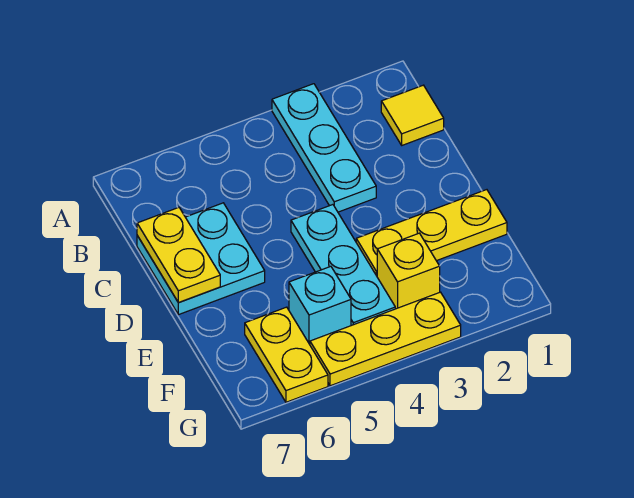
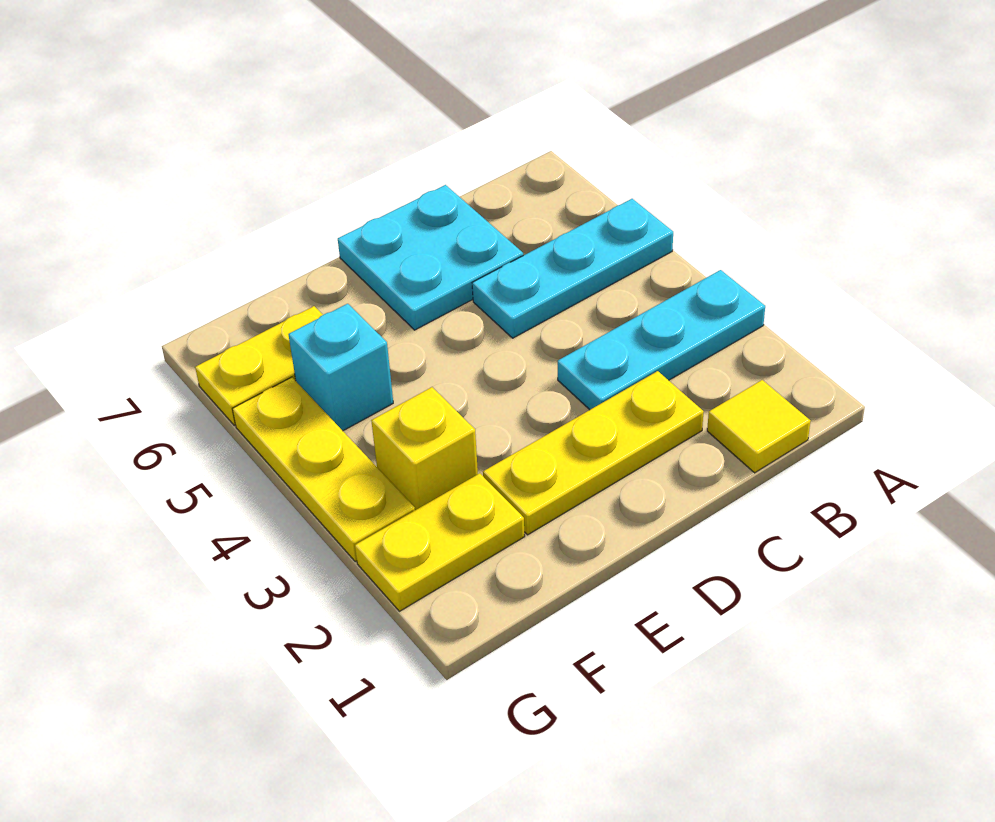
yellow plate C7:D7 level 2 -> yellow plate F2:G2 level 1
cyan plate D4:F4 level 1 -> cyan plate A5:C5 level 1
yellow plate E1:E3 level 1 -> yellow plate C2:E2 level 1

